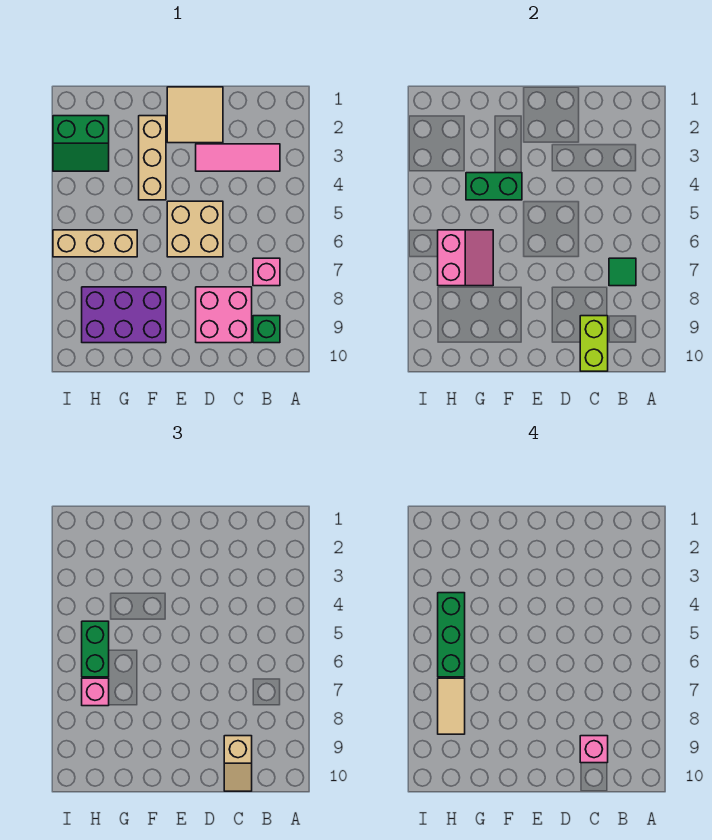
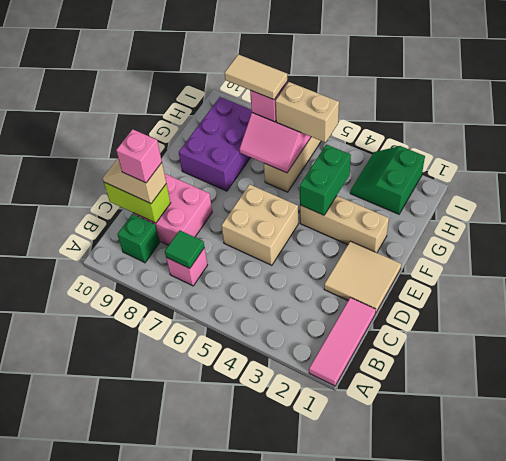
pink tile B3:D3 level 1 -> pink tile A1:C1 level 1
green brick H4:H6 level 4 -> none
green brick H5:H6 level 3 -> tan brick H5:H6 level 3

